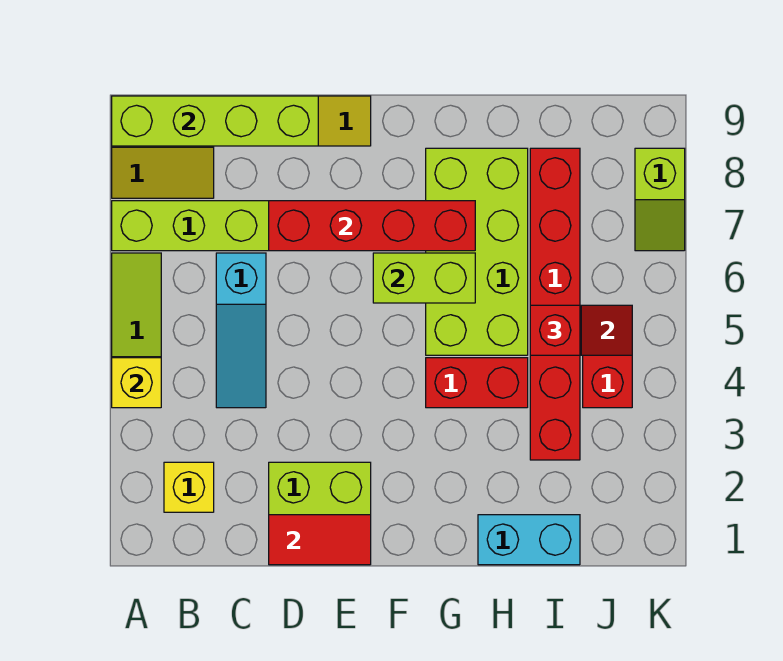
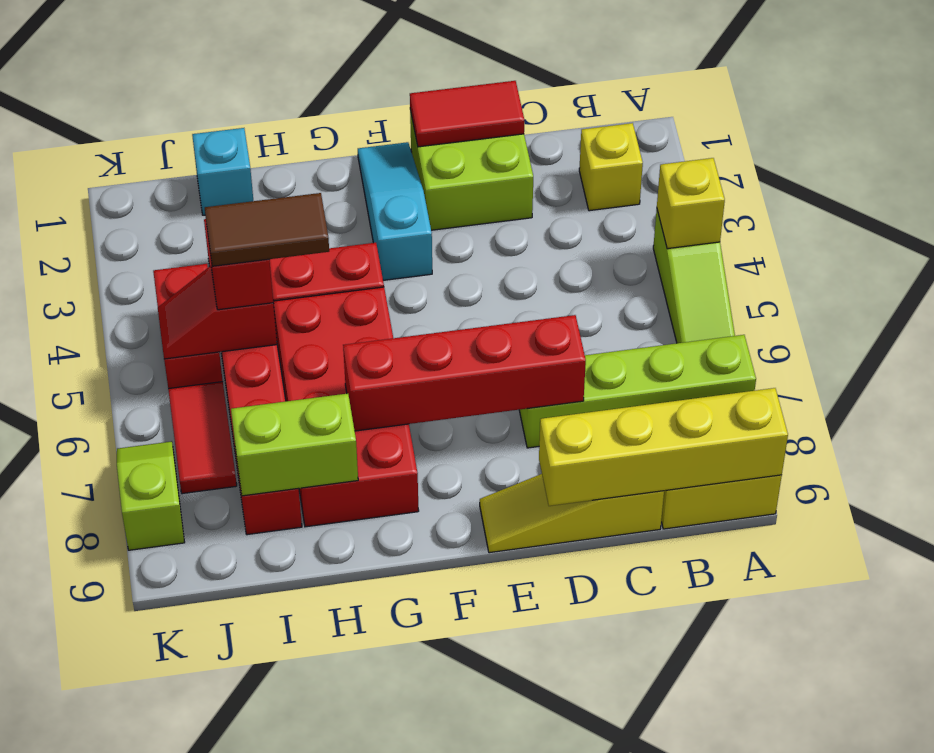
lime brick A9:D9 level 2 -> yellow brick A9:D9 level 2
cyan slope C4:C6 level 1 top 6 -> cyan slope F1:F3 level 1 top 3
lime brick F6:G6 level 2 -> lime brick H8:I8 level 2
lime brick G5:H8 level 1 -> red brick G5:H8 level 1
cyan brick H1:I1 level 1 -> cyan brick I1 level 1
none -> brown tile H5:I5 level 4
none -> red tile J6:J7 level 1

